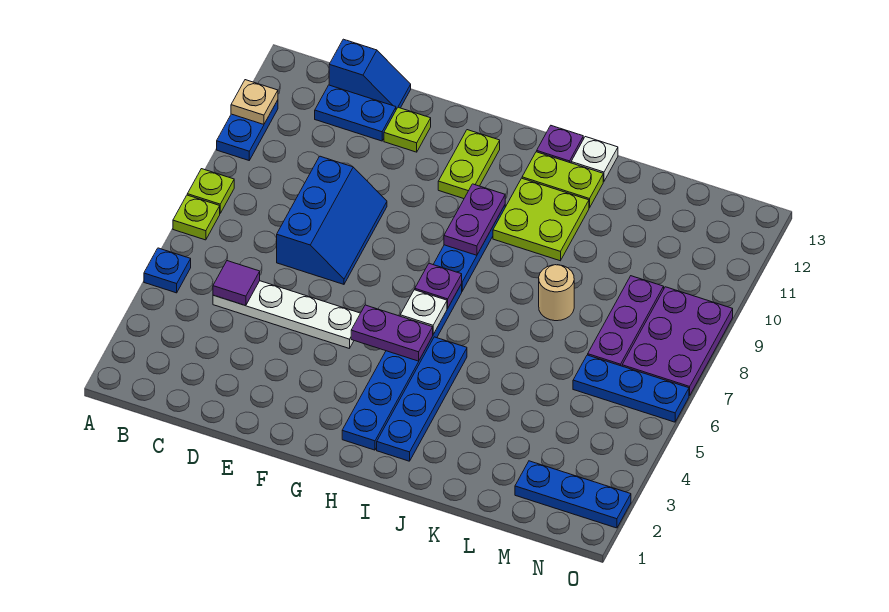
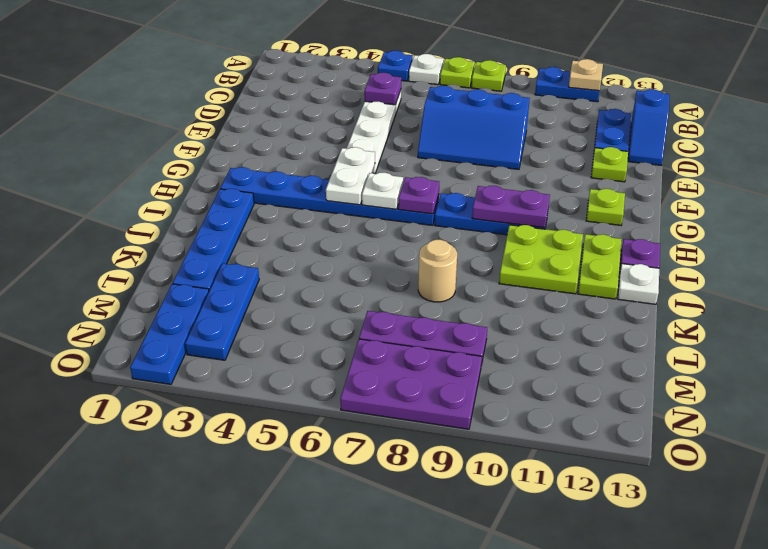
none -> white plate A6 level 1
purple tile C5 level 2 -> purple plate C5 level 2
purple plate G5:H5 level 2 -> white plate G5:H5 level 2
lime plate G11:G12 level 1 -> lime plate G12 level 1
blue plate I2:I5 level 1 -> blue plate I2:L2 level 1
blue plate M6:O6 level 1 -> blue plate L3:N3 level 1

